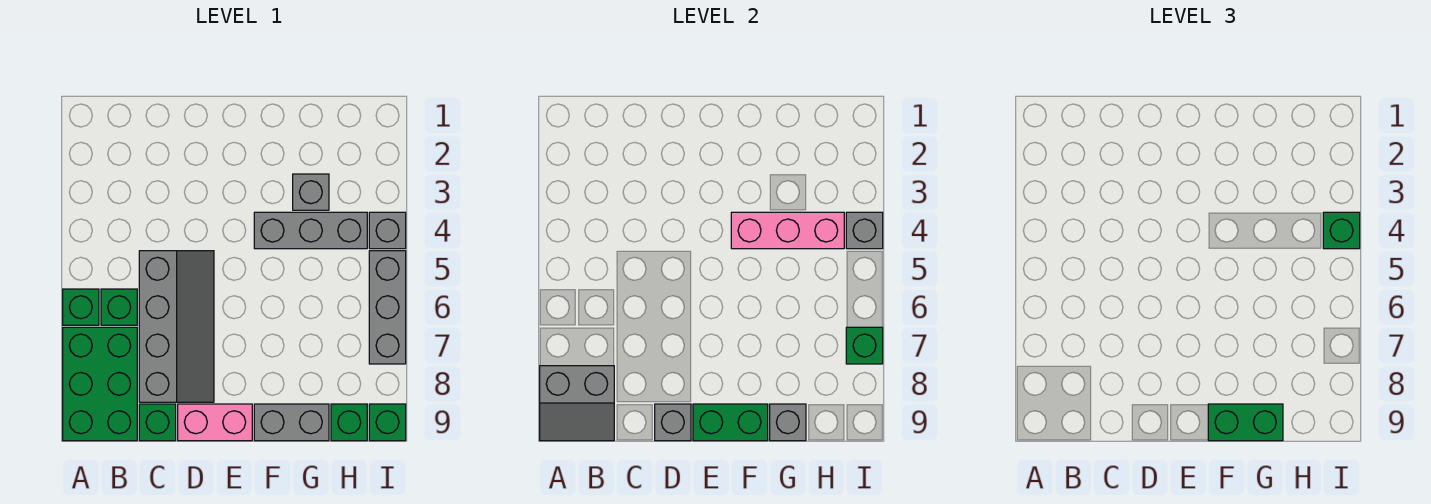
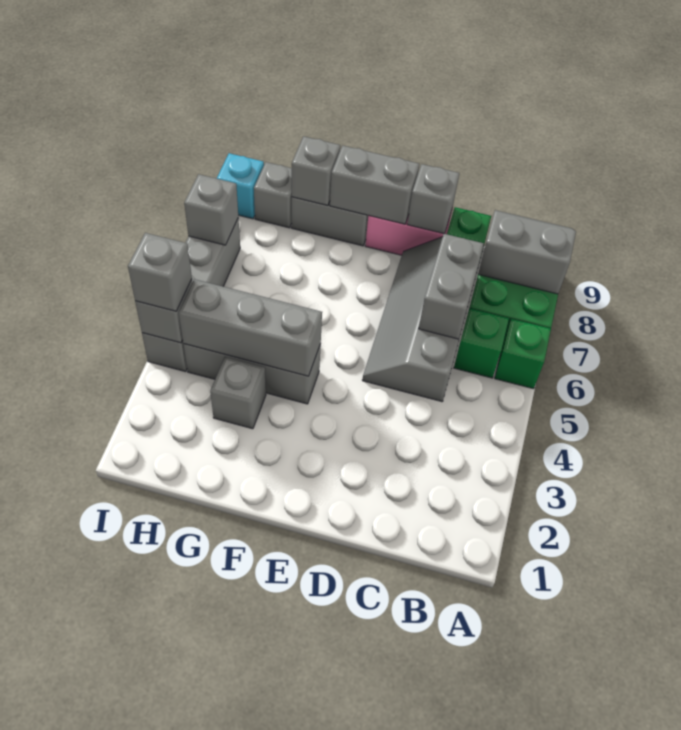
none -> grey brick C6:C7 level 2
green brick E9:F9 level 2 -> grey brick E9:F9 level 2
pink brick F4:H4 level 2 -> grey brick F4:H4 level 2
green brick F9:G9 level 3 -> none
green brick H9 level 1 -> grey brick H9 level 1
green brick I4 level 3 -> grey brick I4 level 3
green brick I7 level 2 -> grey brick I7 level 2
green brick I9 level 1 -> cyan brick I9 level 1

